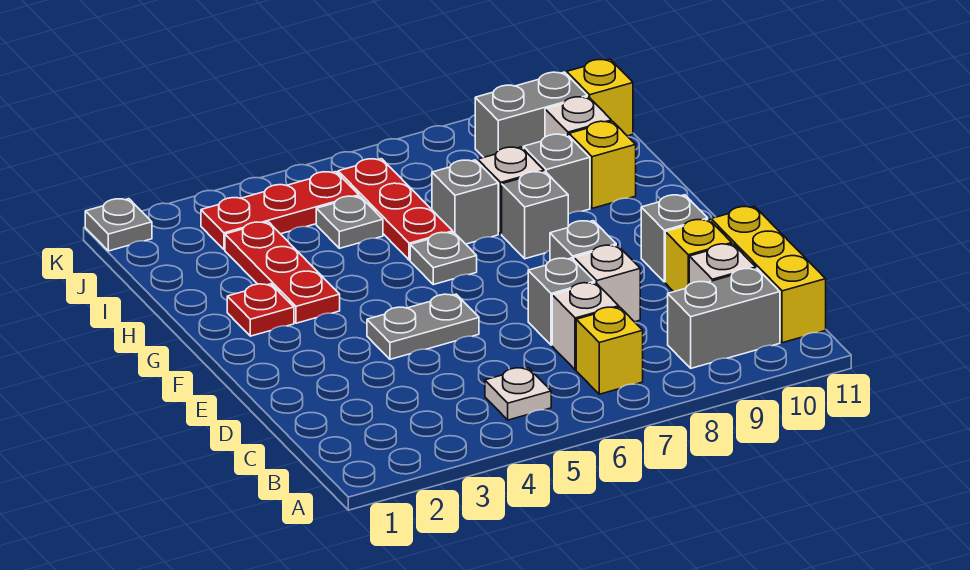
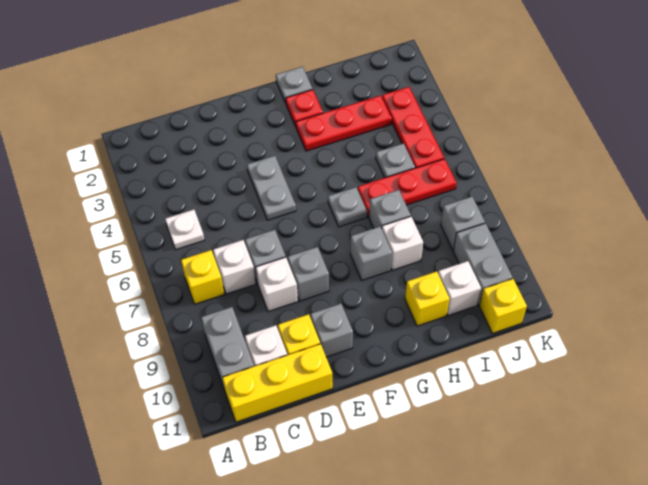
grey brick H9 level 1 -> grey brick J8 level 1
grey plate K1 level 1 -> grey plate G1 level 1

